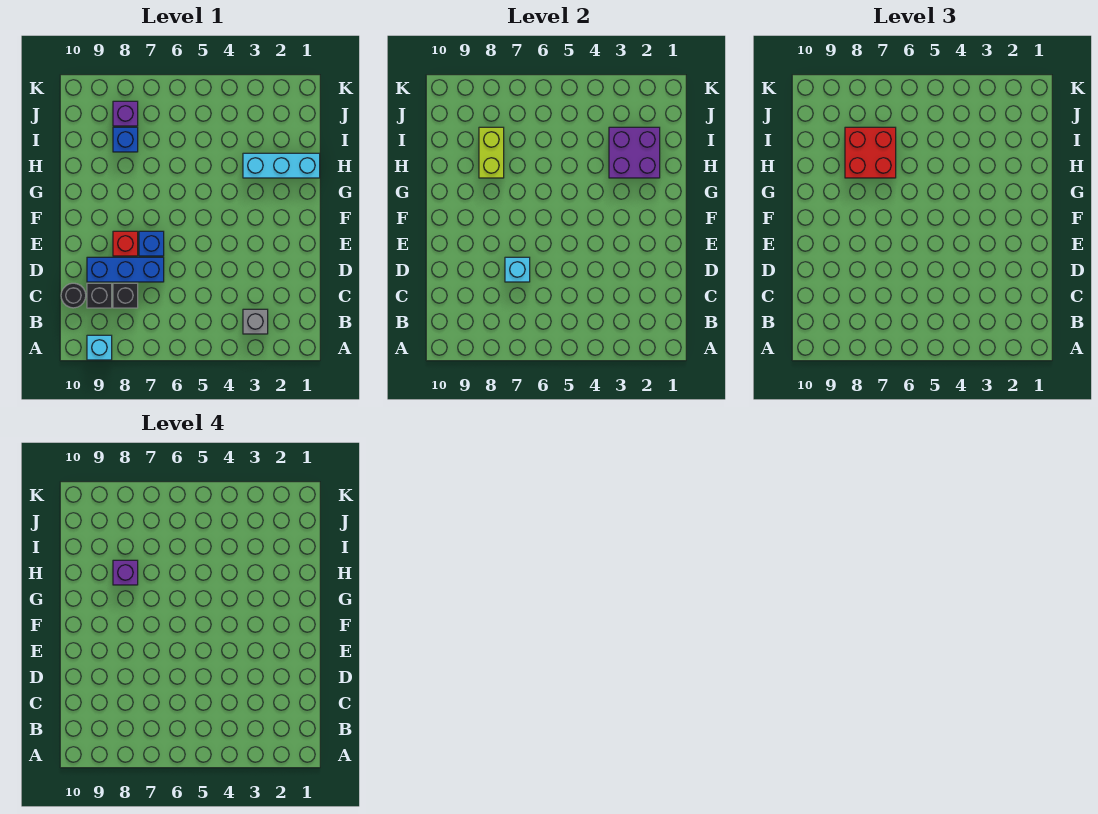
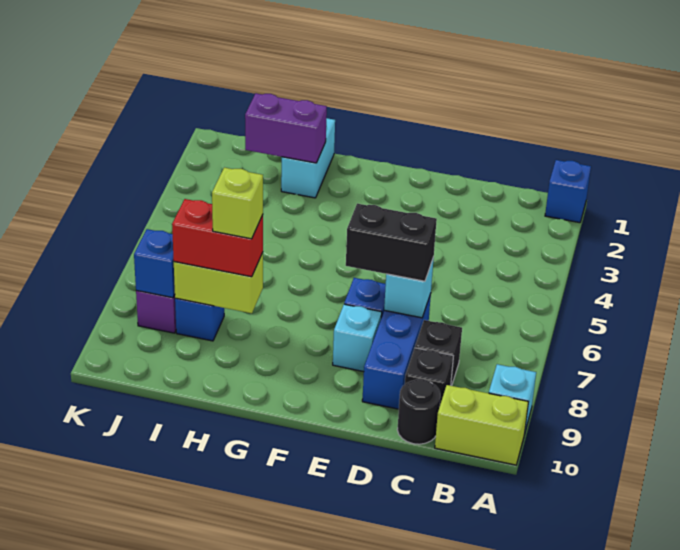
none -> blue brick A1 level 1
none -> lime brick A10:B10 level 1
grey brick B3 level 1 -> none
none -> black brick D7:E7 level 3
red brick E8 level 1 -> cyan brick E8 level 1
cyan brick H1:H3 level 1 -> cyan brick H1:H2 level 1
purple brick H2:I3 level 2 -> purple brick H2:I2 level 2
red brick H7:I8 level 3 -> red brick H8:I8 level 3
purple brick H8 level 4 -> lime brick H8 level 4
none -> blue brick J8 level 2

